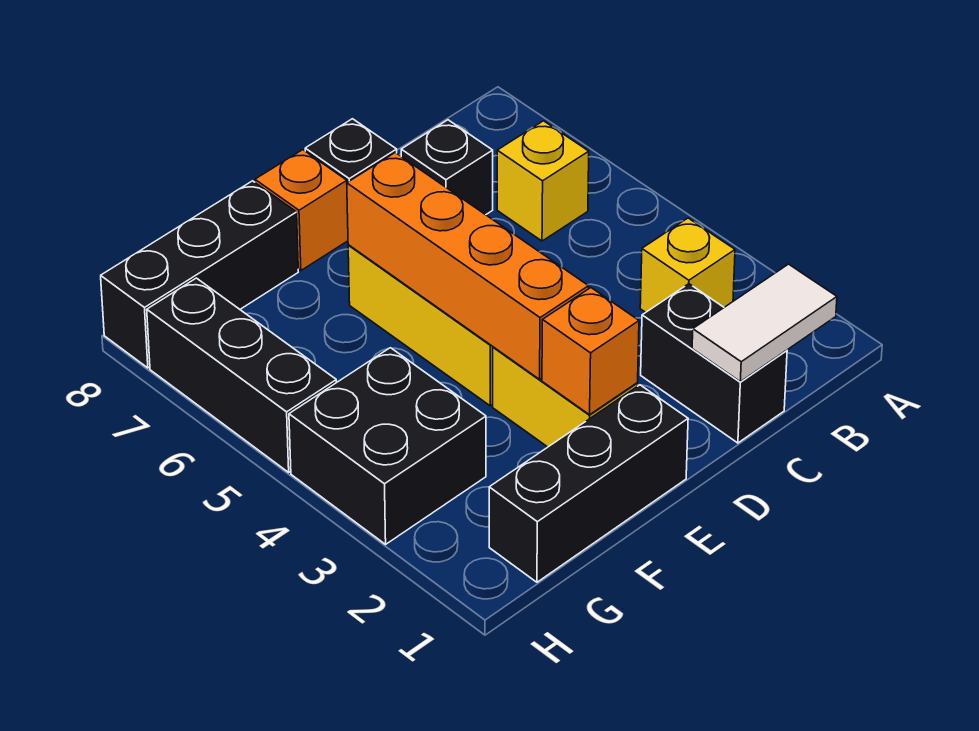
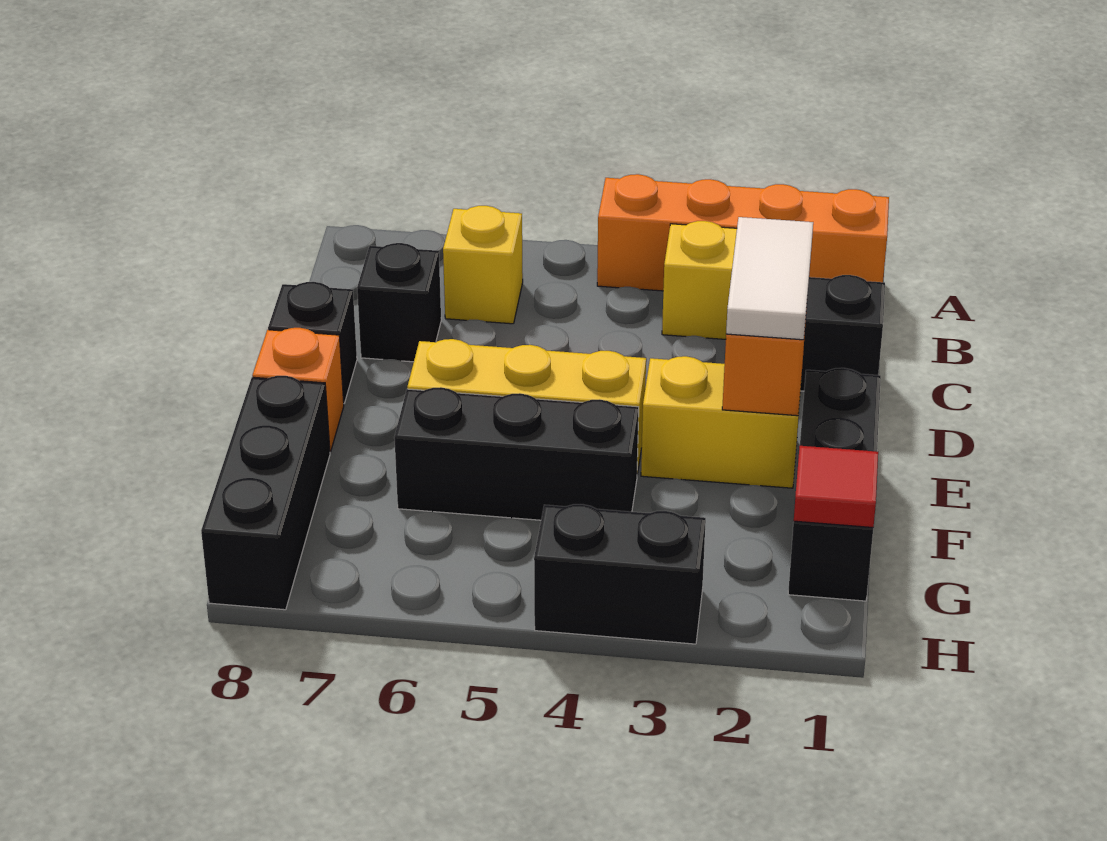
white tile B1:C1 level 2 -> white tile D2:E2 level 3
orange brick E3:E6 level 2 -> orange brick A1:A4 level 1
none -> red tile G1 level 2
black brick G3:H4 level 1 -> black brick H3:H4 level 1
black brick H5:H7 level 1 -> black brick F4:F6 level 1

